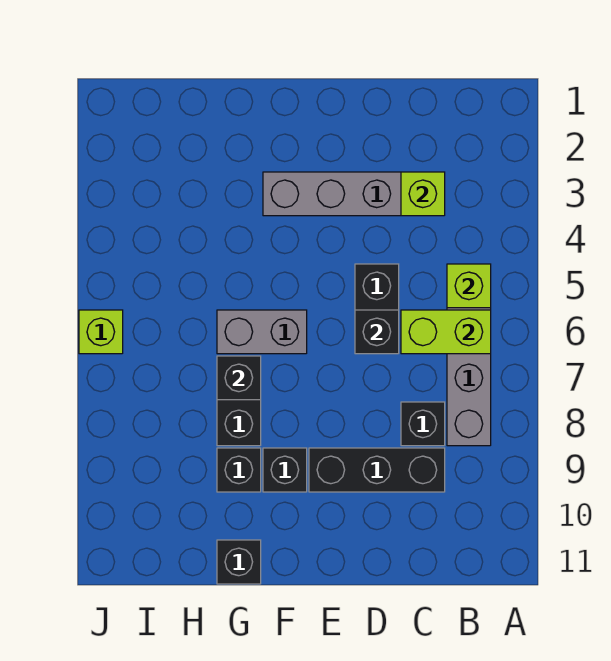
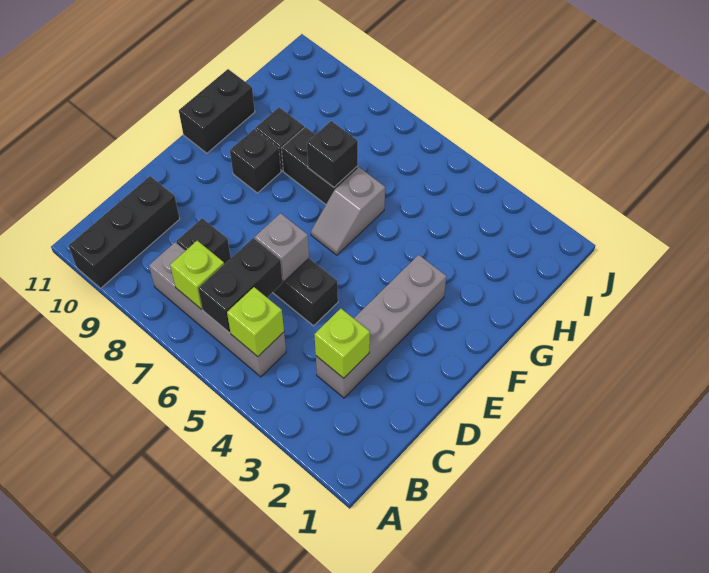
lime brick B6:C6 level 2 -> black brick B6:C6 level 2
black brick C9:E9 level 1 -> black brick A10:C10 level 1
black brick D6 level 2 -> grey brick D6 level 2
grey brick F6:G6 level 1 -> grey slope F6:G6 level 1 top G
black brick G11 level 1 -> black brick F11:G11 level 1
lime brick J6 level 1 -> lime brick B7 level 2

